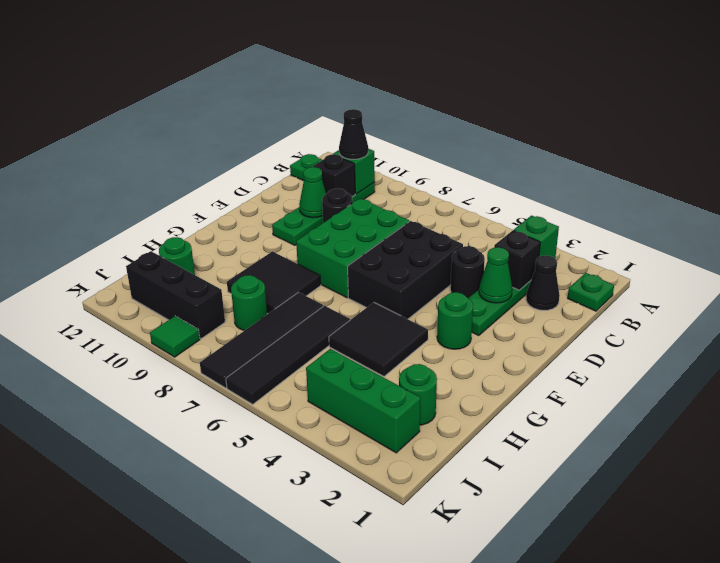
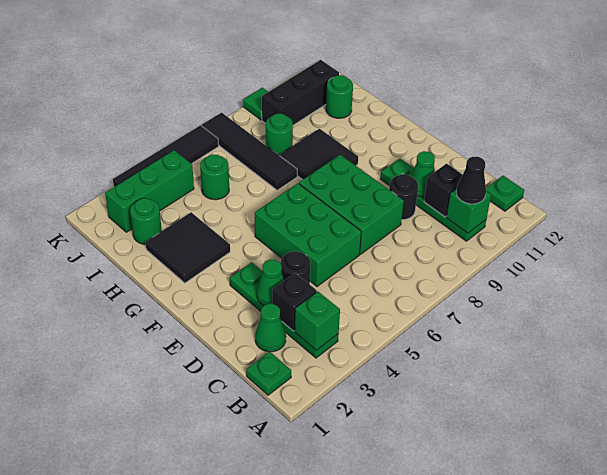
black cone C2 level 1 -> green cone C2 level 1
black brick D5:F6 level 1 -> green brick D5:F6 level 1
green round brick F3 level 1 -> green round brick I5 level 1
black tile G4:H5 level 1 -> black tile G2:H3 level 1
black tile H6:K6 level 1 -> black tile K3:K6 level 1

